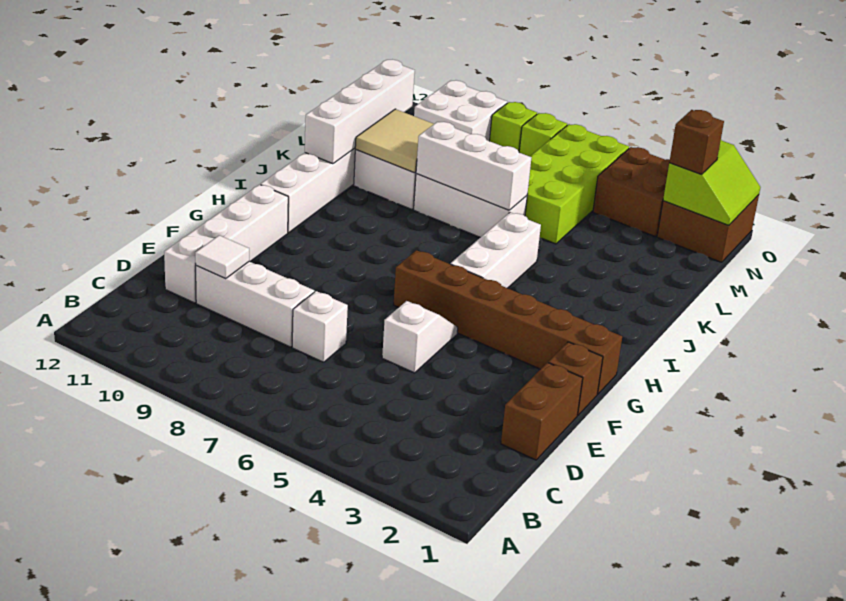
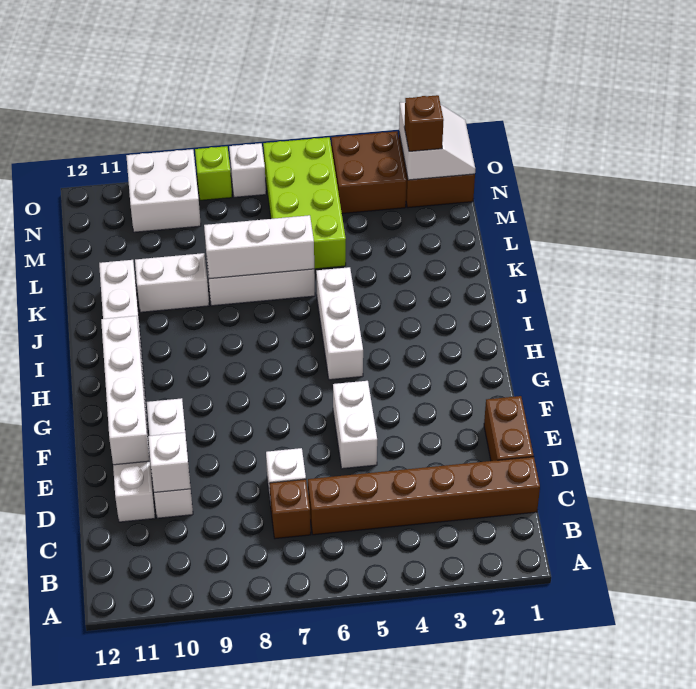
white brick D8:D10 level 1 -> white brick D10:F10 level 1
white tile D10 level 2 -> white brick D10 level 2
white slope E5:F5 level 1 top E -> white brick E5:F5 level 1
brown brick F1 level 1 -> brown brick C7 level 1
brown brick G1:G6 level 1 -> brown brick C1:C6 level 1
white brick J11:M11 level 2 -> white brick E11:H11 level 2
tan tile K9:L10 level 2 -> none
lime slope N1:O2 level 2 top 2 -> white slope N1:O2 level 2 top 2
lime brick O7 level 1 -> white brick O7 level 1

